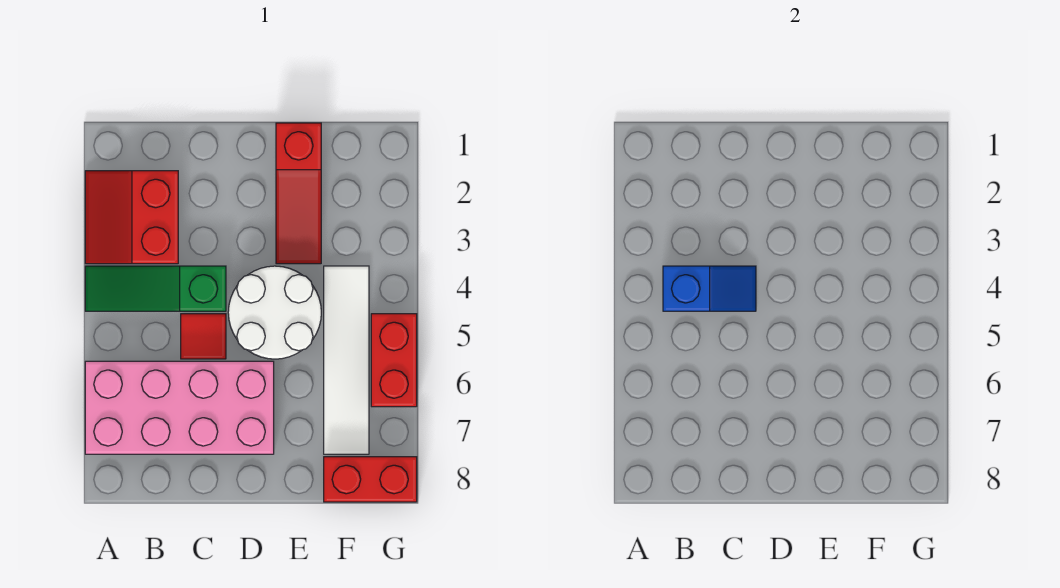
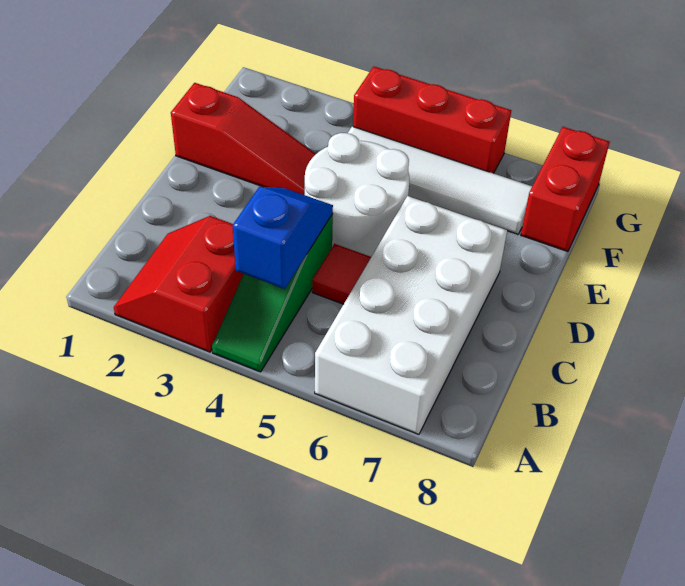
red slope A2:B3 level 1 top B -> red slope A2:B3 level 1 top 3
pink brick A6:D7 level 1 -> white brick A6:D7 level 1
red brick G5:G6 level 1 -> red brick G4:G6 level 1

